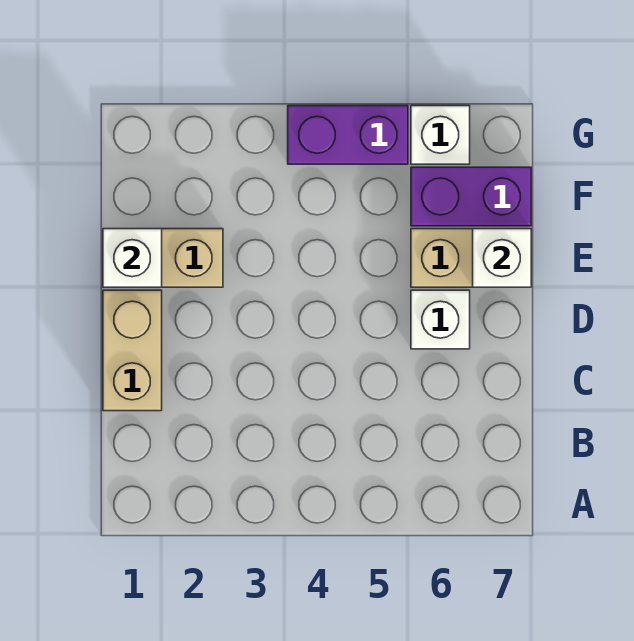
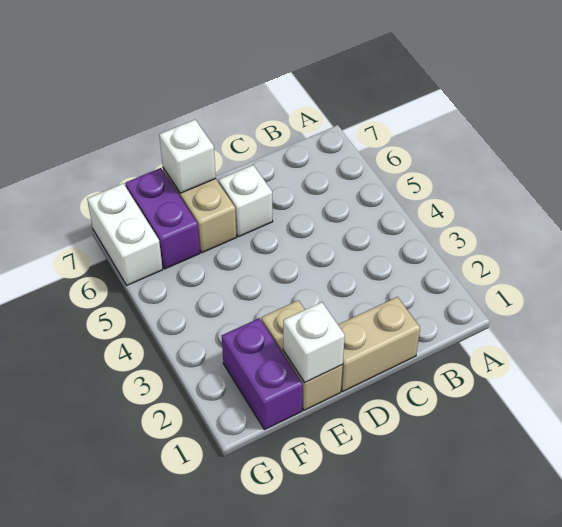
purple brick G4:G5 level 1 -> purple brick F1:F2 level 1
white brick G6 level 1 -> white brick G6:G7 level 1

